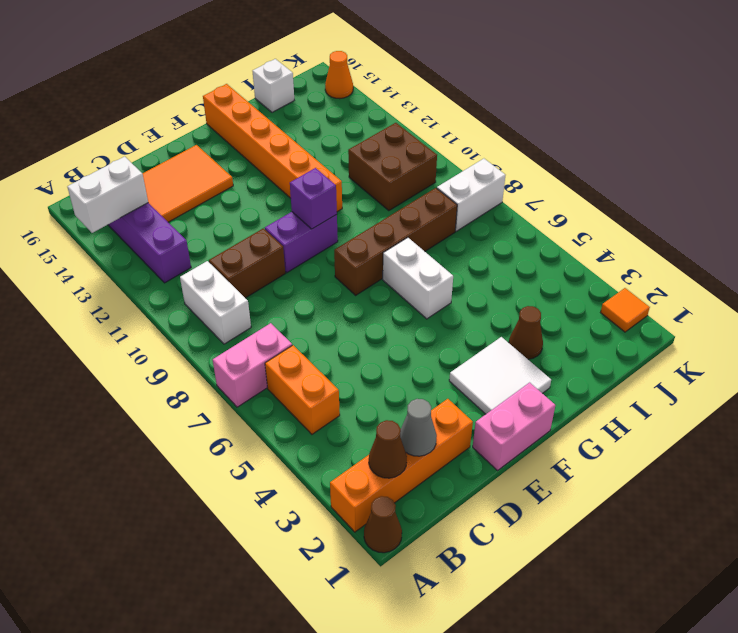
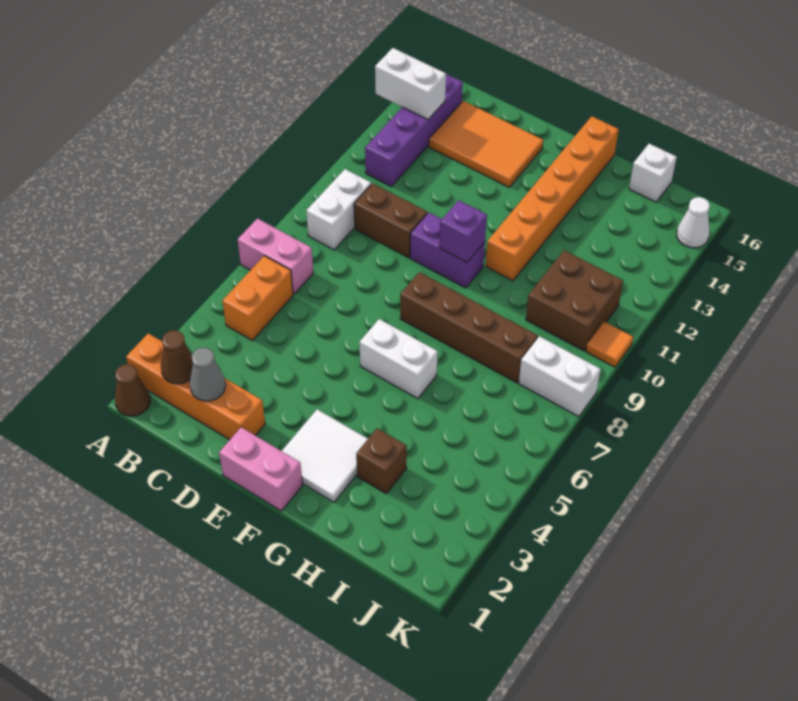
white brick G6:G7 level 1 -> white brick F6:G6 level 1
brown cone H3 level 1 -> brown brick H3 level 1
orange tile K2 level 1 -> orange tile K10 level 1
orange cone K15 level 1 -> white cone K15 level 1

